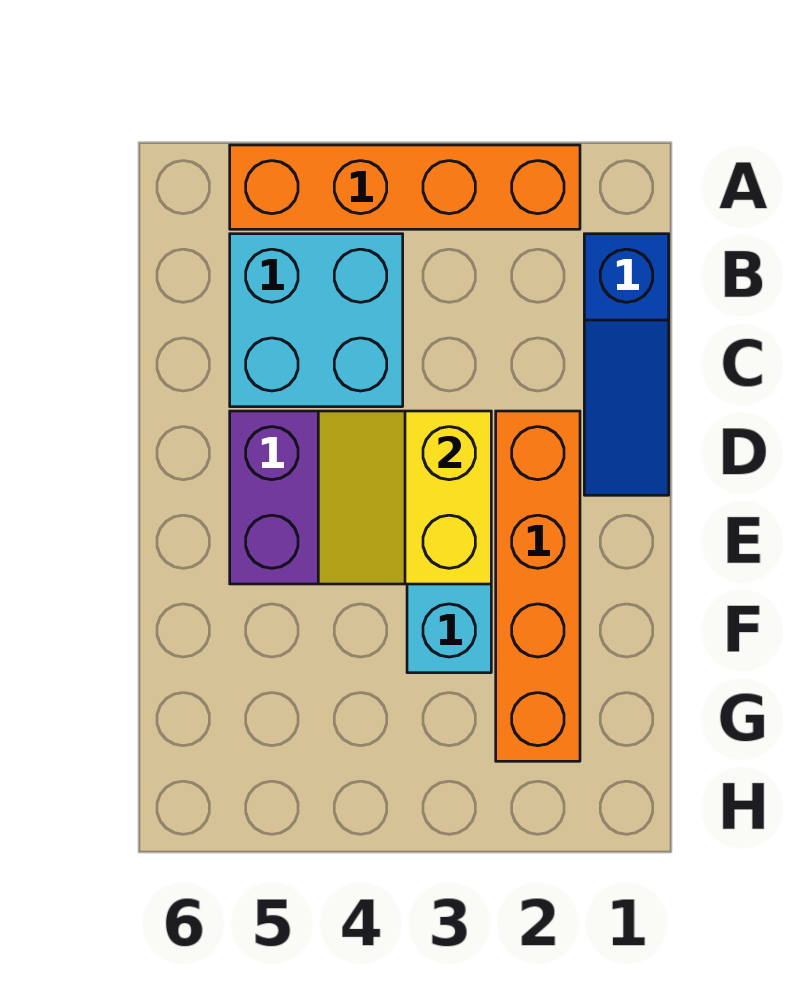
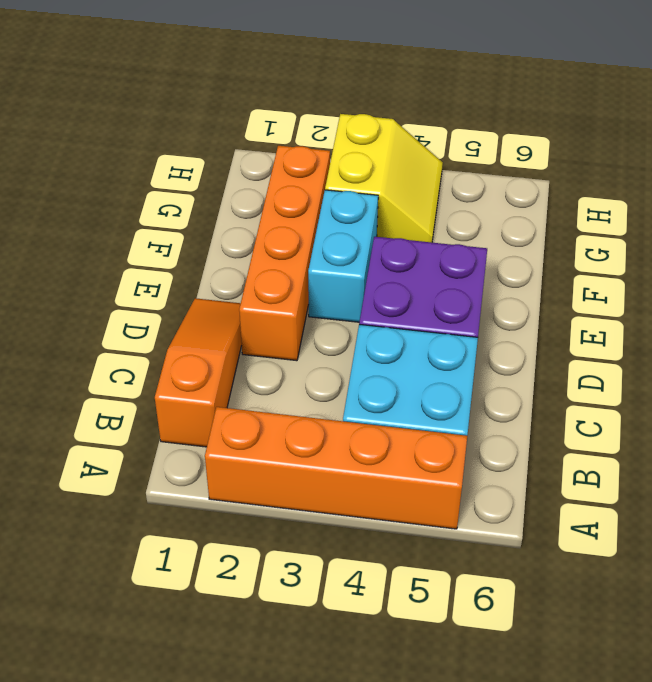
blue slope B1:D1 level 1 top B -> orange slope B1:D1 level 1 top B
yellow slope D3:E4 level 2 top 3 -> yellow slope G3:H4 level 1 top 3

